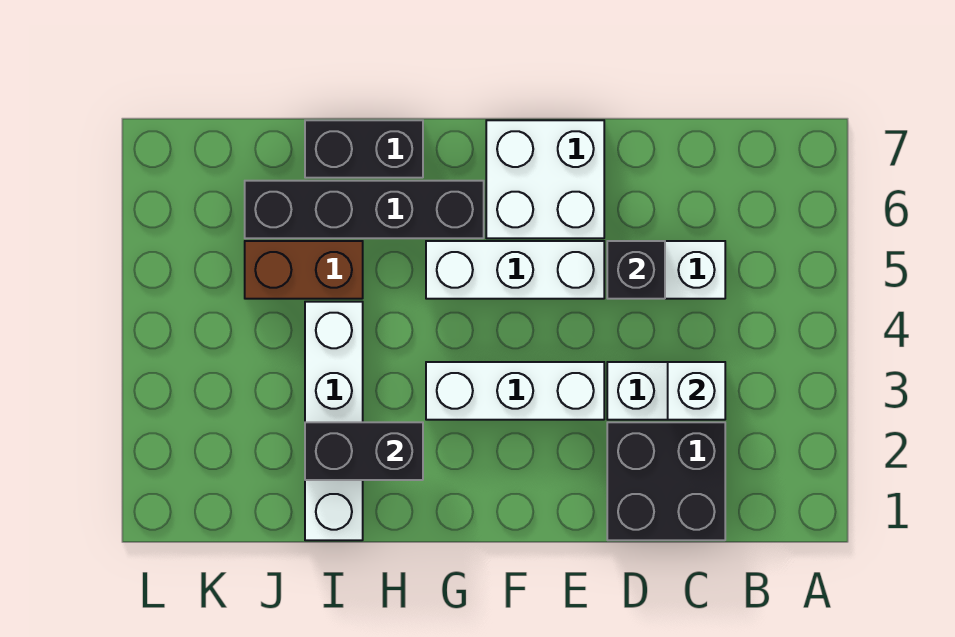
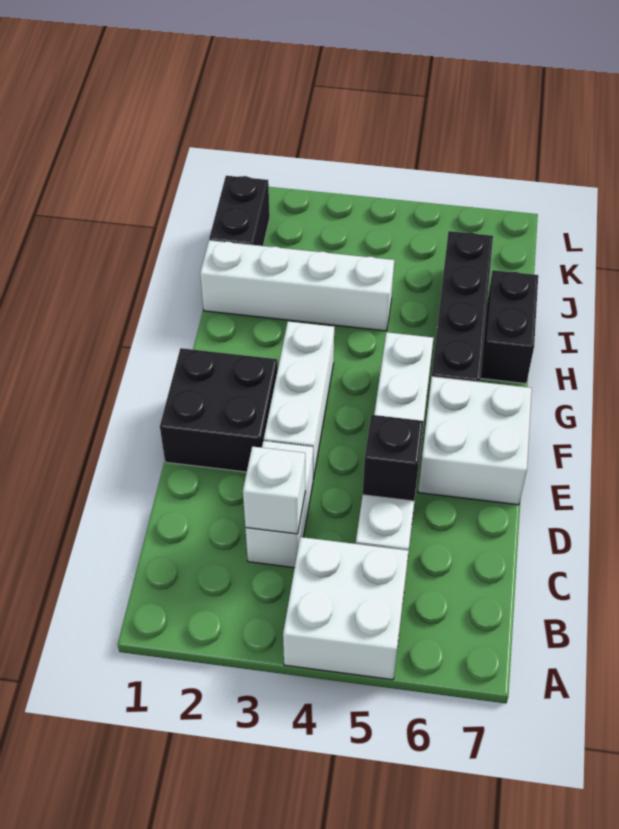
none -> white brick A4:B5 level 1
black brick C1:D2 level 1 -> black brick E1:F2 level 1
black brick H2:I2 level 2 -> black brick J1:K1 level 1
brown brick I5:J5 level 1 -> none

